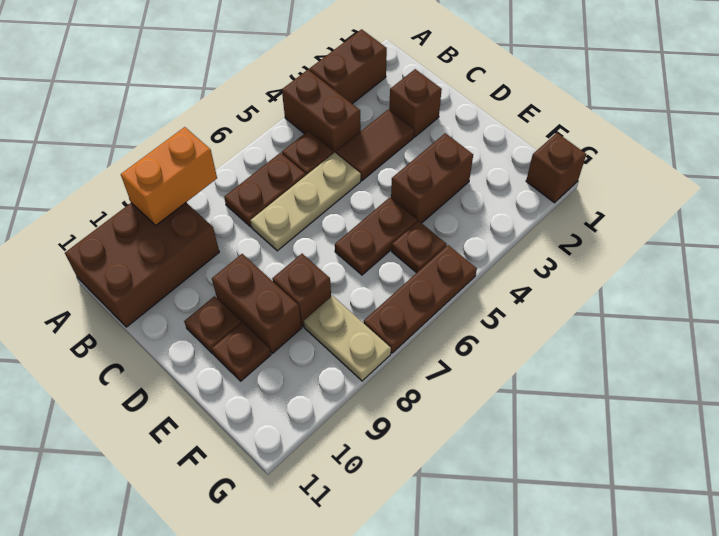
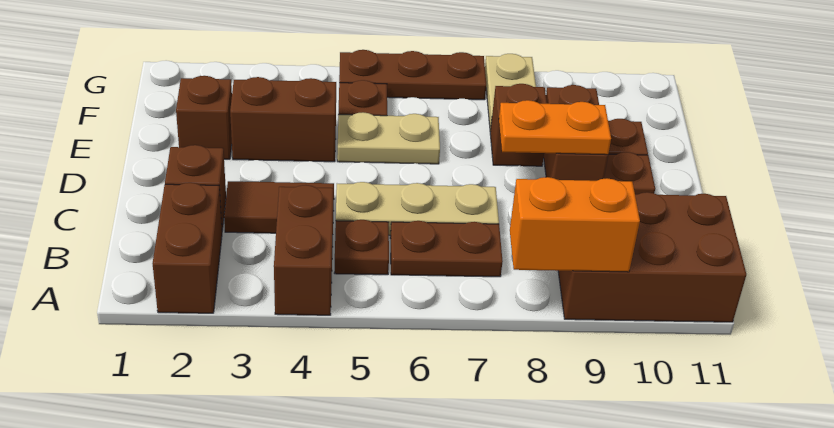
brown brick A2:A3 level 1 -> brown brick A2:B2 level 1
none -> orange plate D8:D9 level 2
brown plate E5:E6 level 1 -> tan plate E5:E6 level 1
brown brick G1 level 1 -> brown brick E2 level 1

